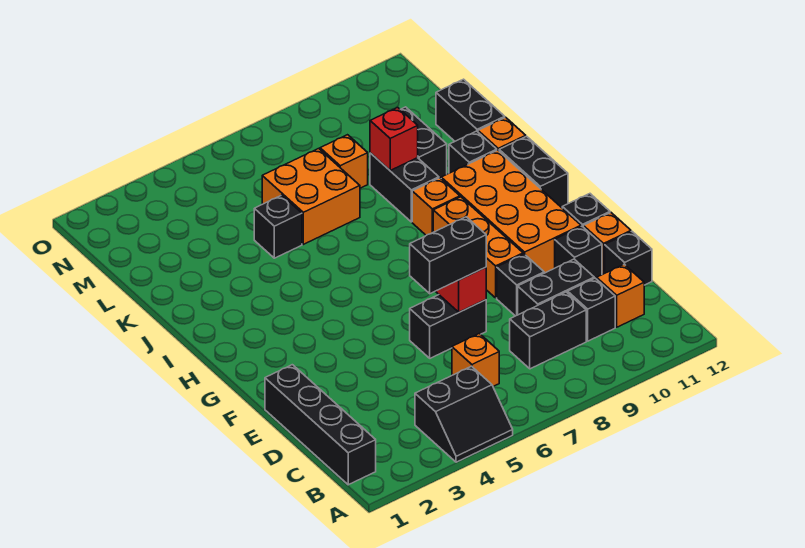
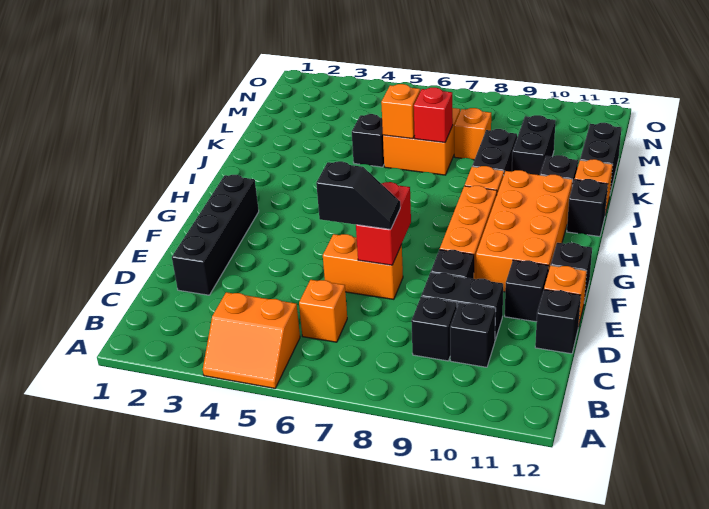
black slope A4:B5 level 1 top B -> orange slope A4:B5 level 1 top B
black brick B1:E1 level 1 -> black brick D2:G2 level 1
black brick C8:C9 level 1 -> black brick C9 level 1
orange brick C11 level 1 -> orange brick K6 level 2
black brick E6:E7 level 1 -> orange brick E6:E7 level 1
black brick E6:E7 level 3 -> black slope E6:E7 level 3 top 6
black brick H12:I12 level 1 -> black brick I12 level 1
red brick K9 level 2 -> red brick K7 level 2

